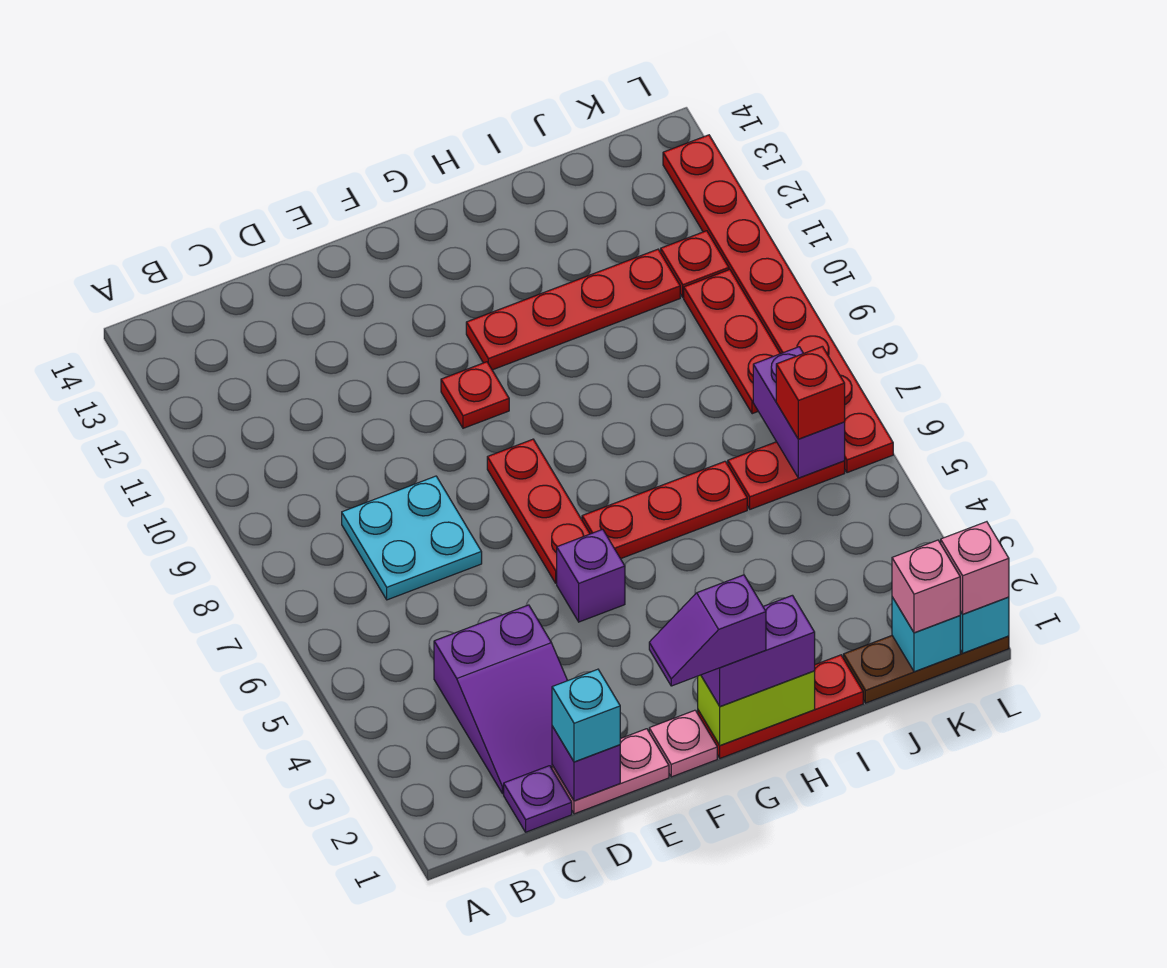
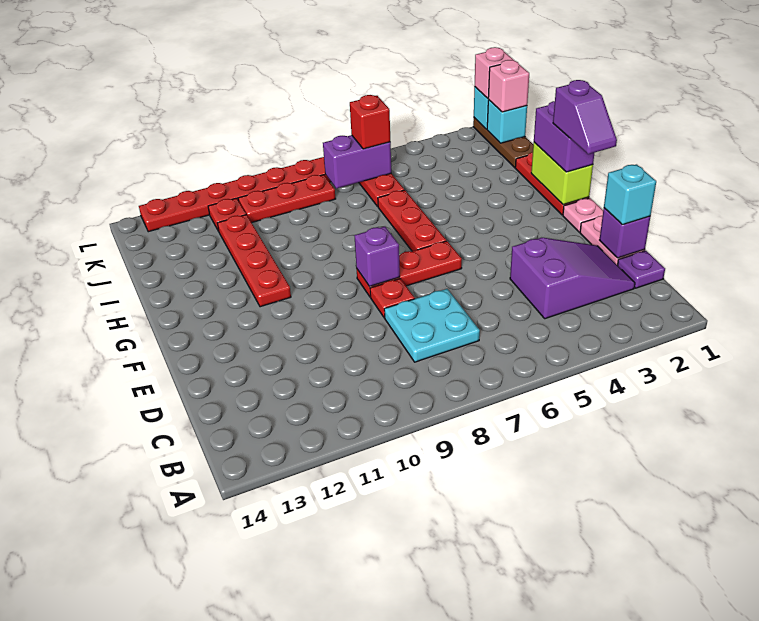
purple brick F5 level 1 -> purple brick F8 level 2
red plate F10 level 1 -> red plate E8 level 1

